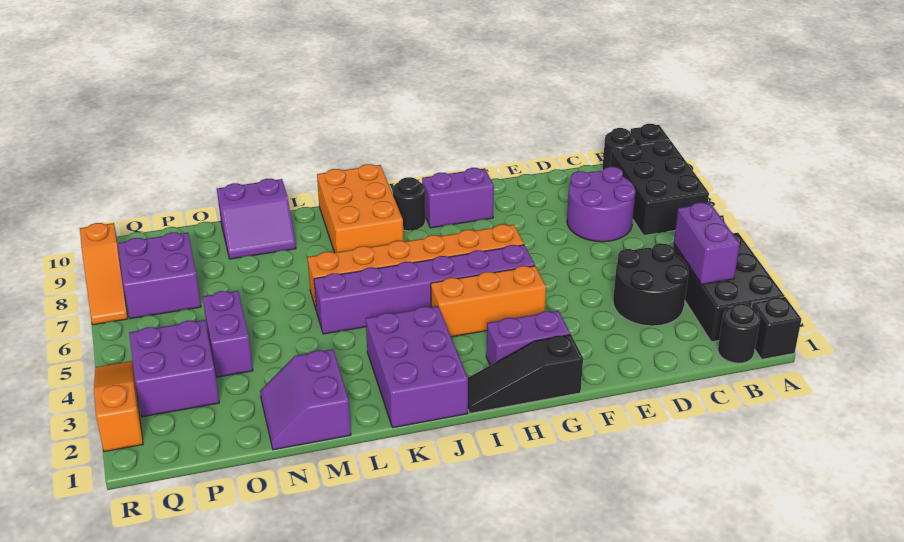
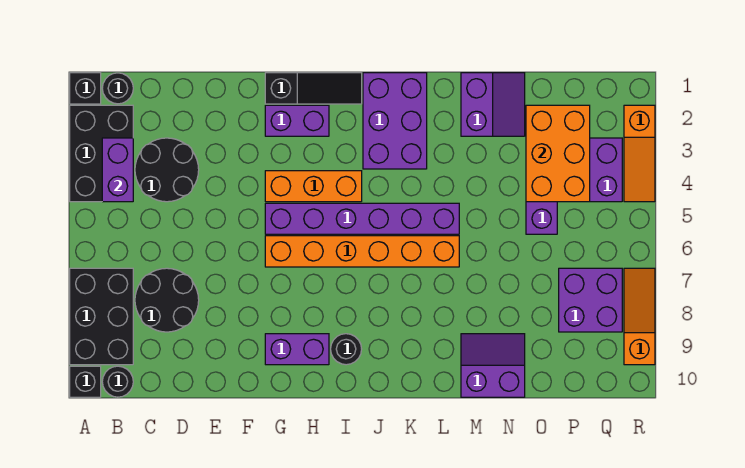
purple round brick C7:D8 level 1 -> black round brick C7:D8 level 1
orange brick J8:K10 level 1 -> orange brick O2:P4 level 2

